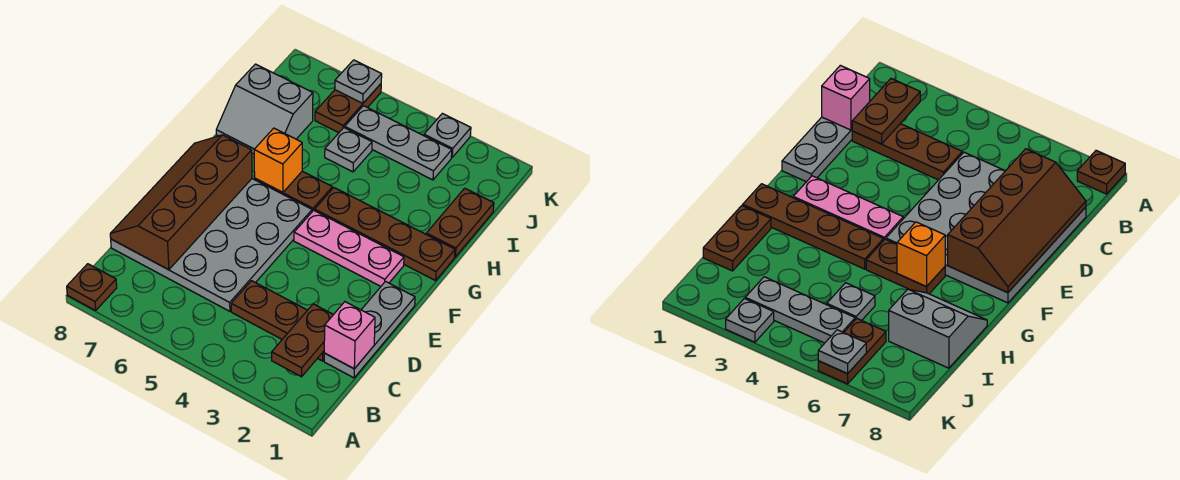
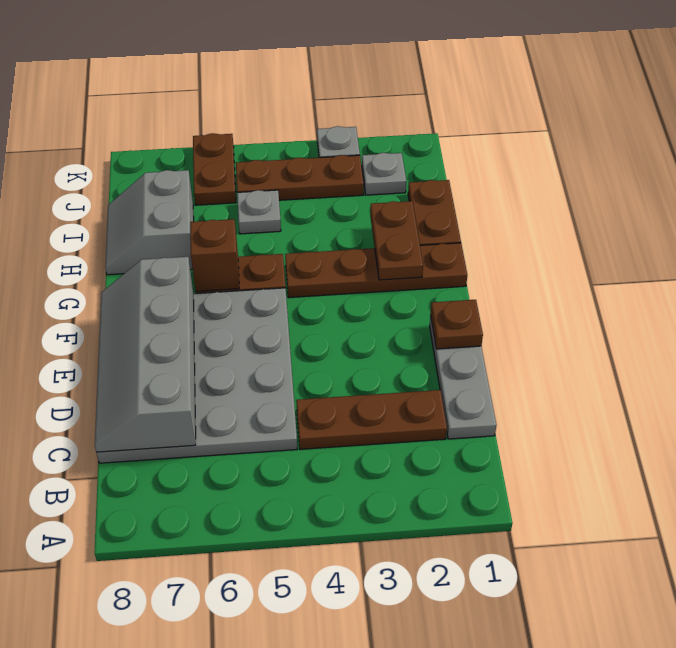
brown plate A8 level 1 -> brown plate E1 level 2
brown plate B2:C2 level 2 -> brown plate G2:H2 level 2
pink brick C1 level 2 -> none
brown slope C7:F8 level 2 top 7 -> grey slope C7:F8 level 2 top 7
pink plate F2:F4 level 1 -> none
orange brick G6 level 2 -> brown brick G6 level 2
grey slope H7:I8 level 1 top I -> grey slope H7:I8 level 1 top 7
grey plate J3:J5 level 1 -> brown plate J3:J5 level 1
grey plate K6 level 2 -> grey plate J2 level 1

